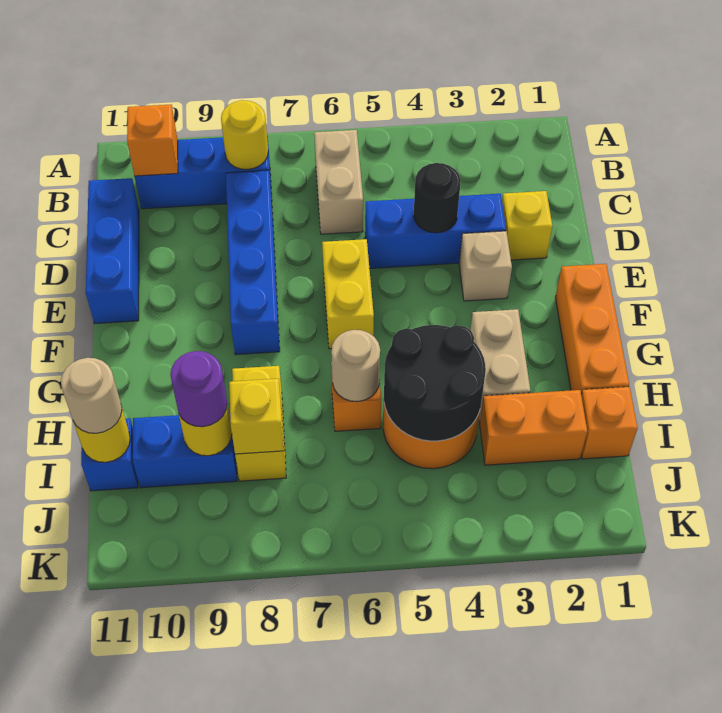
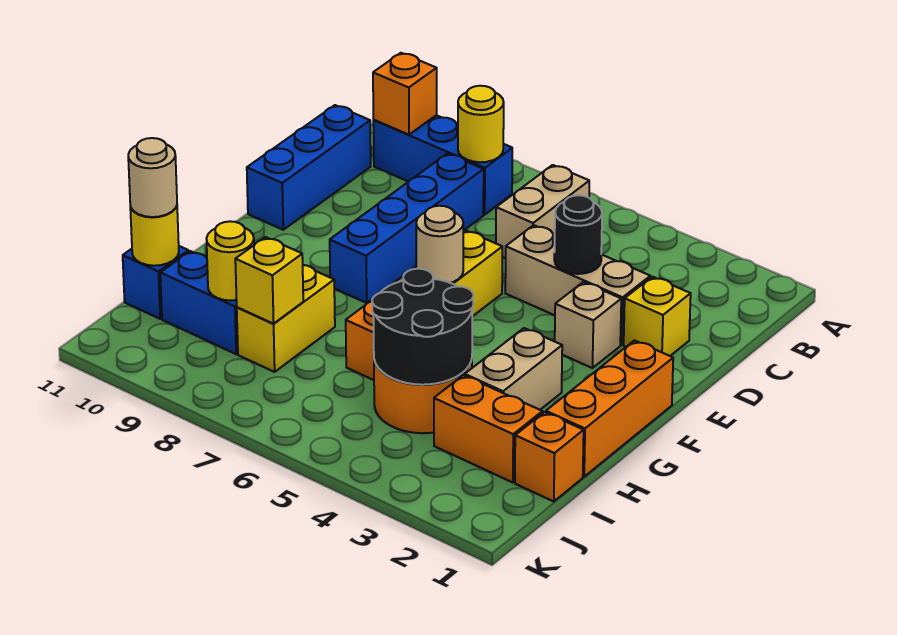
blue brick D3:D5 level 1 -> tan brick D3:D5 level 1
tan round brick H6 level 2 -> tan round brick F6 level 2
purple round brick I9 level 3 -> none

